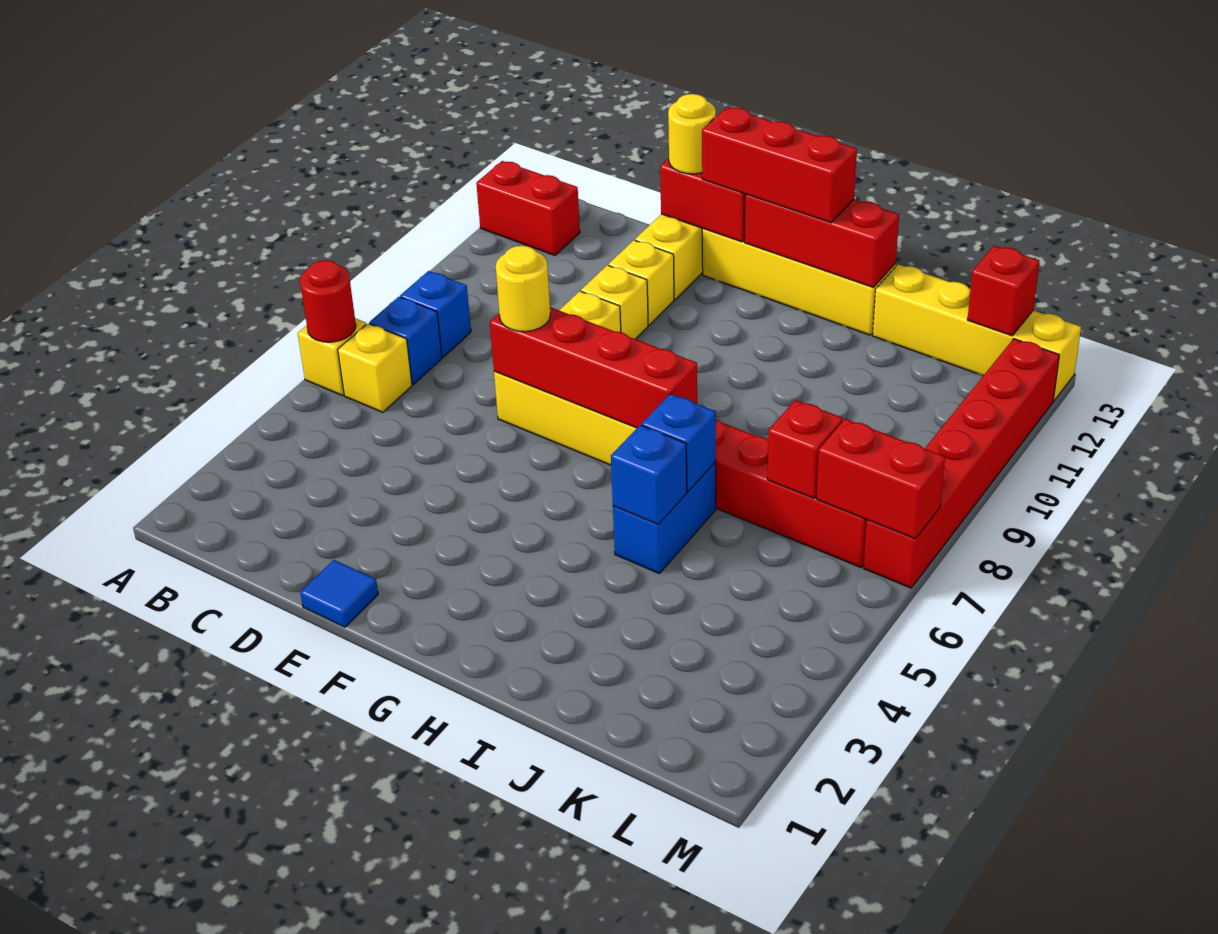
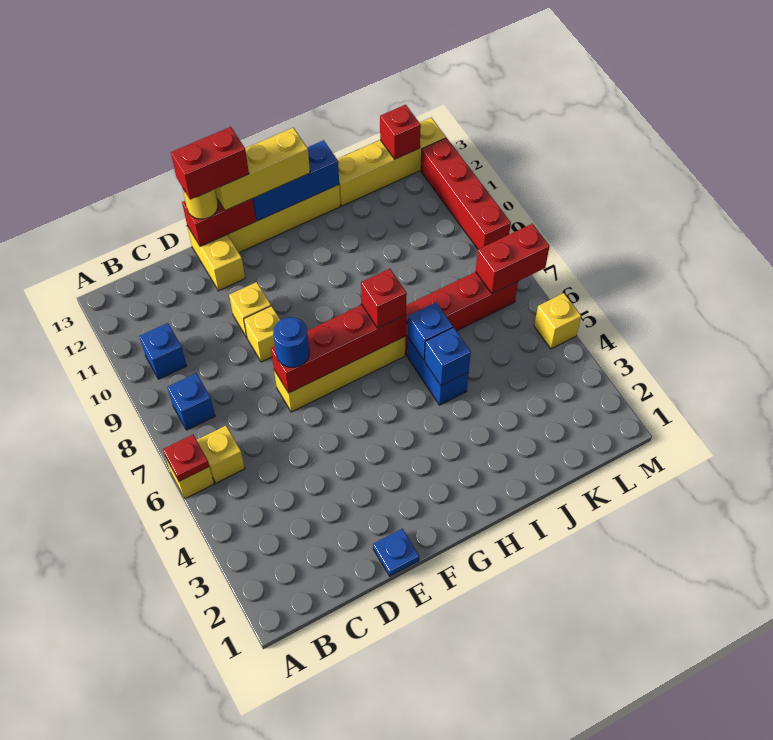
red round brick A6 level 2 -> red plate A6 level 2
red brick A12:B12 level 1 -> red brick E13:F13 level 4
blue brick B7 level 1 -> blue brick B10 level 1
blue tile E1 level 1 -> blue plate E1 level 1
yellow round brick E7 level 3 -> blue round brick E7 level 3
yellow brick E11 level 1 -> yellow brick M5 level 1
red brick F13:H13 level 3 -> yellow brick F13:H13 level 3
red brick G13:I13 level 2 -> blue brick G13:I13 level 2
red brick K7 level 2 -> red brick H7 level 3
red brick M7:M12 level 1 -> red brick M9:M12 level 1

